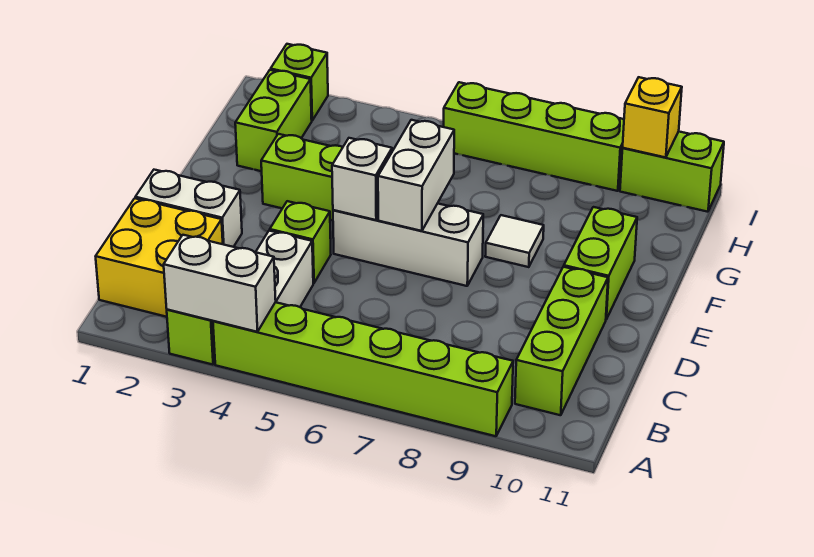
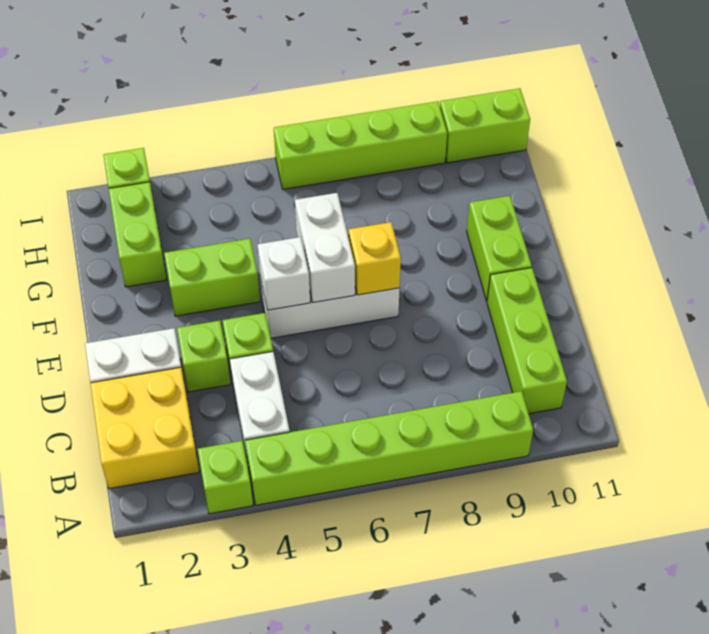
white brick A3:A4 level 2 -> none
none -> lime brick D3 level 1
white tile F8 level 1 -> none
yellow brick I10 level 2 -> yellow brick E7 level 2

